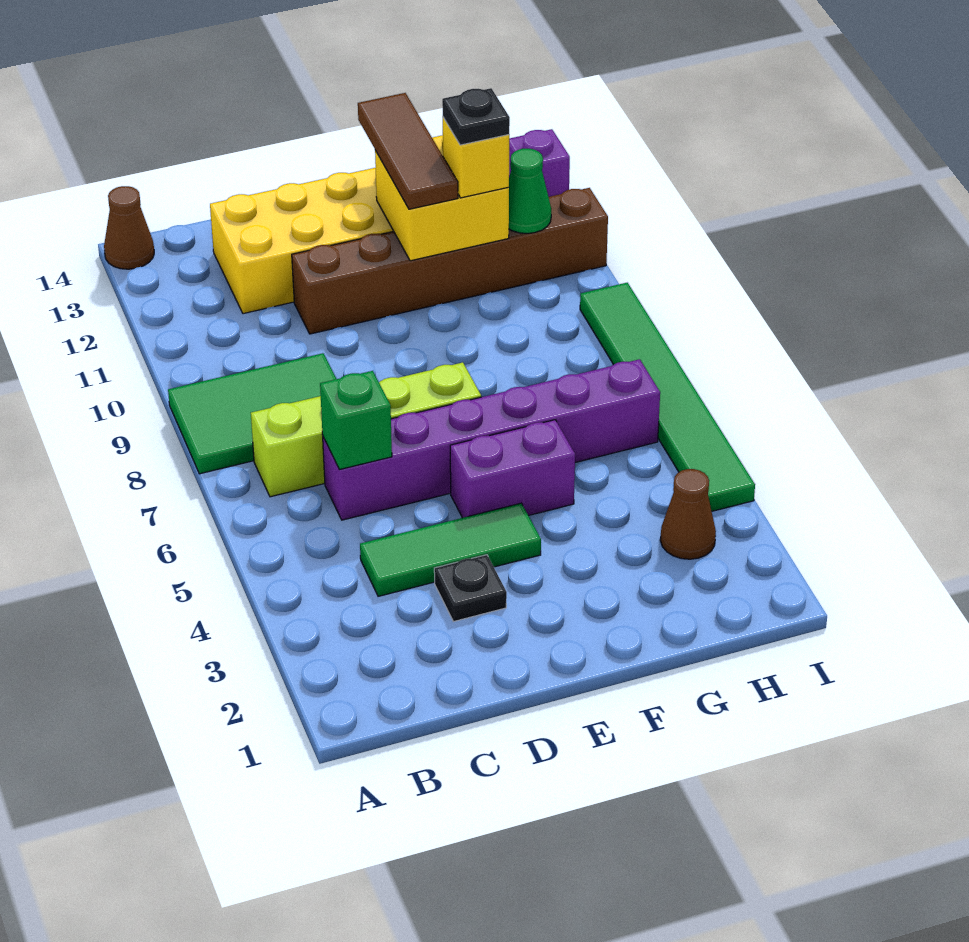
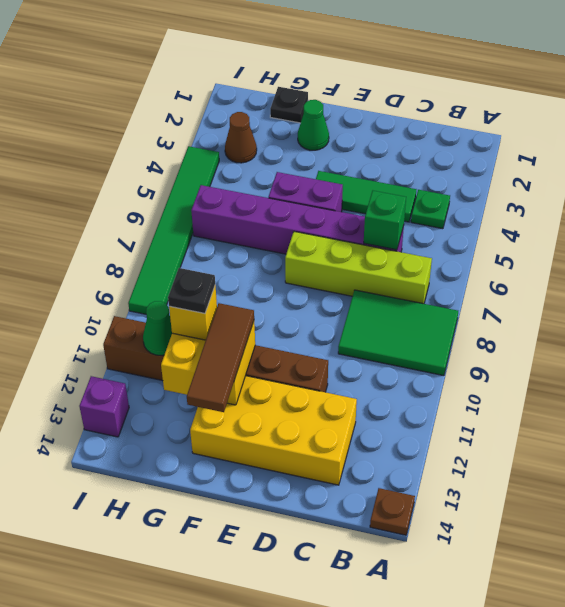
brown cone A14 level 1 -> brown plate A14 level 1
none -> green plate B4 level 1
black plate D3 level 1 -> black plate G1 level 1
none -> green cone F2 level 1

